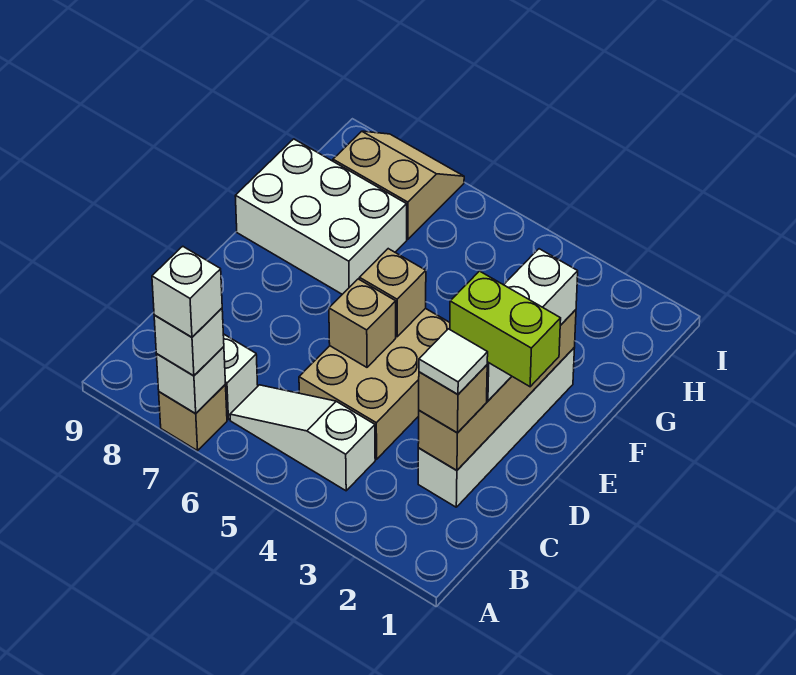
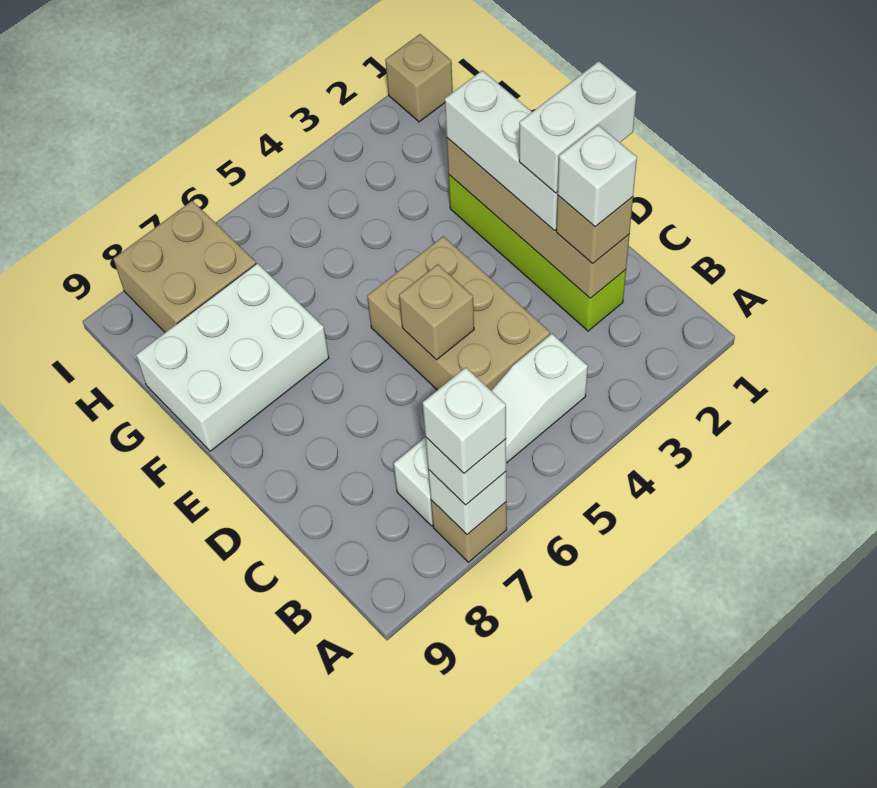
white brick C2:F2 level 1 -> lime brick C2:F2 level 1
white tile C2 level 4 -> white brick C2 level 4
lime brick D1:D2 level 4 -> white brick D1:D2 level 4
tan brick E5 level 2 -> tan brick I1 level 1
tan slope H7:I8 level 1 top H -> tan brick H7:I8 level 1

